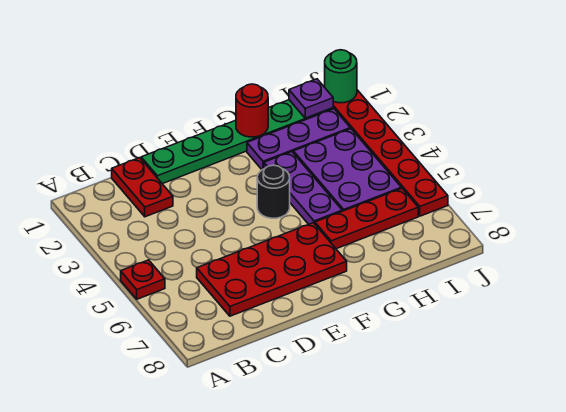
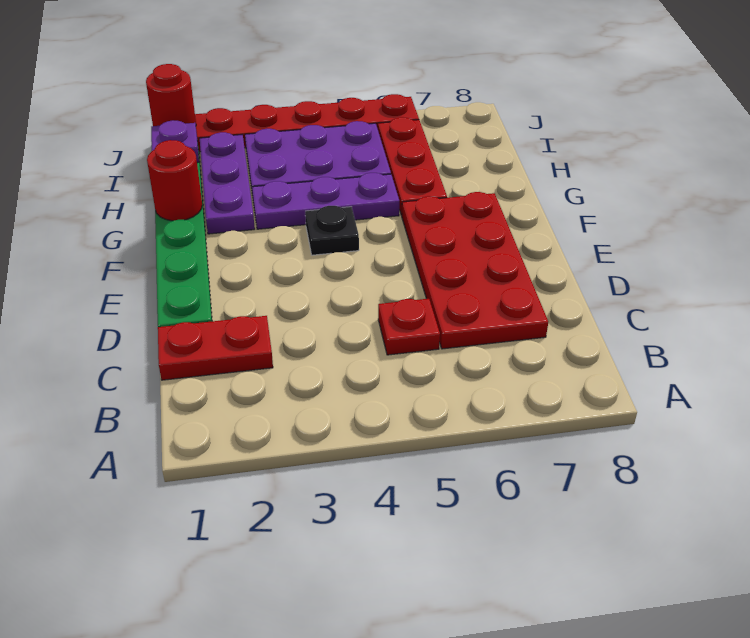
red plate A5 level 1 -> red plate C5 level 1
black round brick F4 level 1 -> black plate F4 level 1
green round brick J1 level 2 -> red round brick J1 level 2

